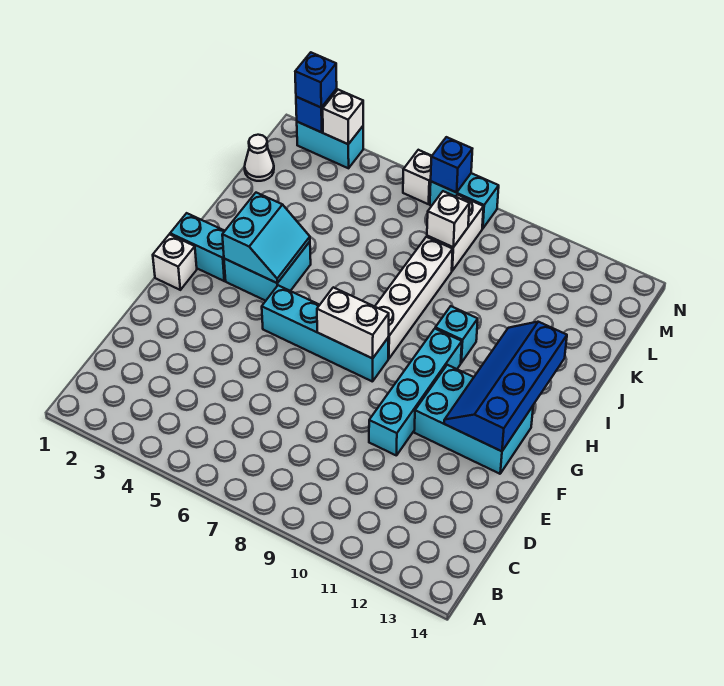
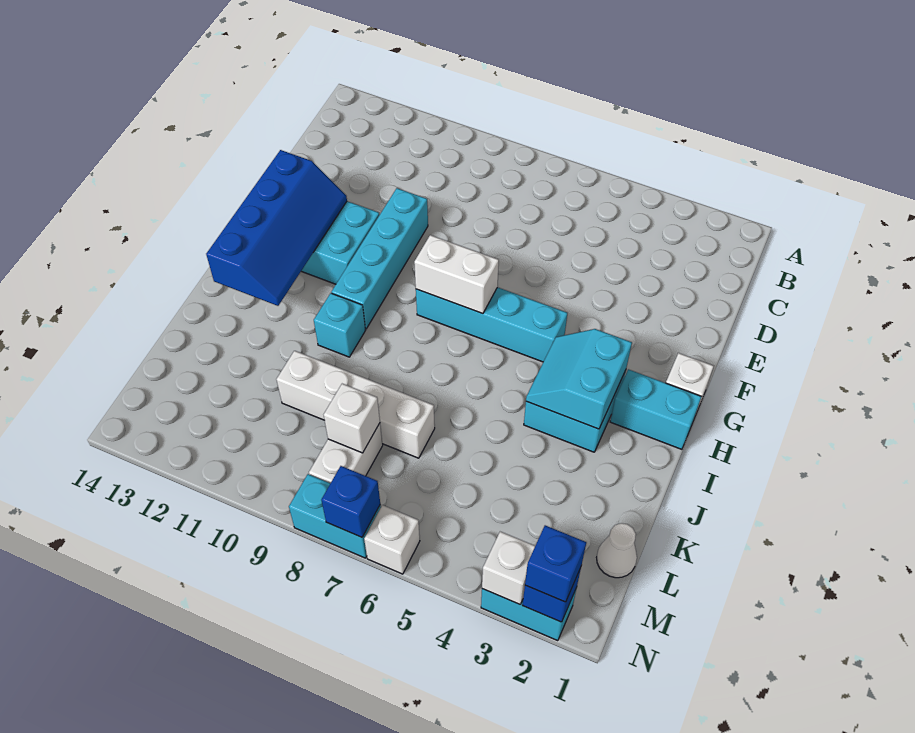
white brick H8:K8 level 1 -> white brick K7:K10 level 1

